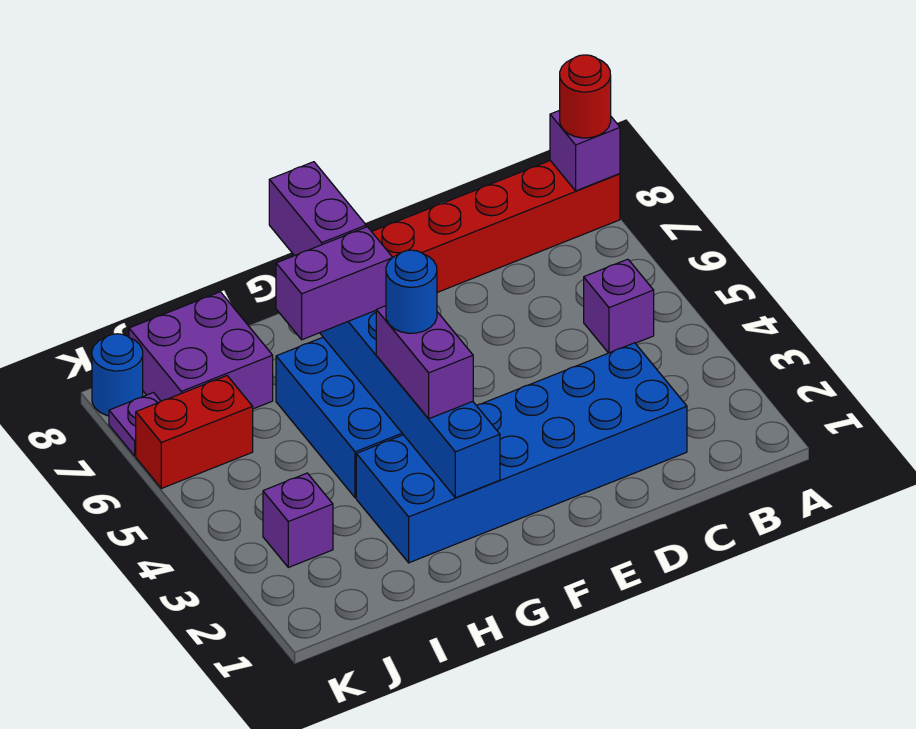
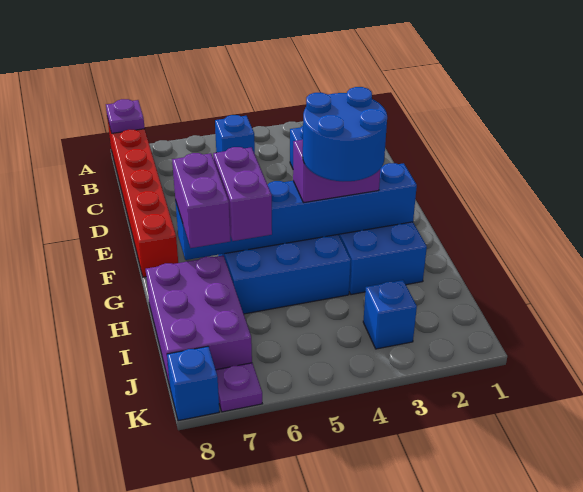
purple brick A8 level 2 -> purple plate A8 level 2
red round brick A8 level 3 -> none
purple brick B5 level 1 -> blue brick B5 level 1
blue round brick G4 level 4 -> blue round brick G3:H4 level 4
purple brick G7:G8 level 3 -> purple brick G7:H7 level 3
purple brick I7:J8 level 1 -> purple brick H7:J8 level 1
purple brick J3 level 1 -> blue brick J3 level 1
red brick J6:K6 level 1 -> none
blue round brick K8 level 1 -> blue brick K8 level 1

